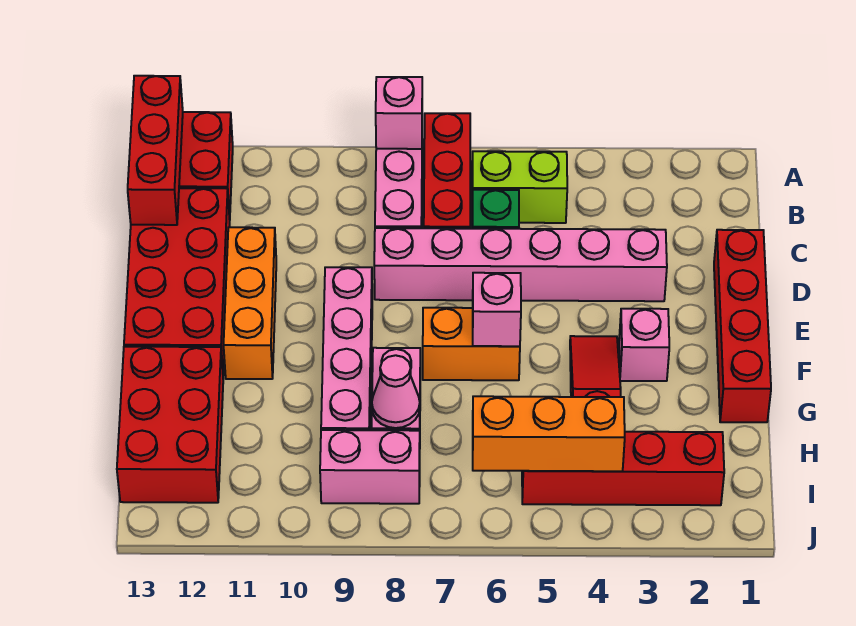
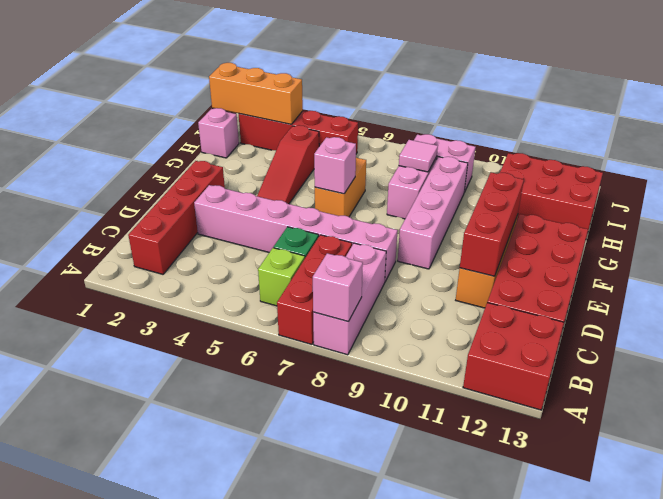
red brick A13:C13 level 2 -> red brick D11:F11 level 2
lime brick B5:B6 level 1 -> lime brick B6 level 1
red brick D1:G1 level 1 -> red brick B2:E2 level 1
pink brick F3 level 1 -> pink brick H1 level 1
orange brick F6:F7 level 1 -> orange brick F6:G6 level 1
red brick G12:I13 level 1 -> red brick H11:I13 level 1
pink cone H8 level 2 -> pink tile H8 level 2
orange brick I4:I6 level 2 -> orange brick I1:I3 level 2

